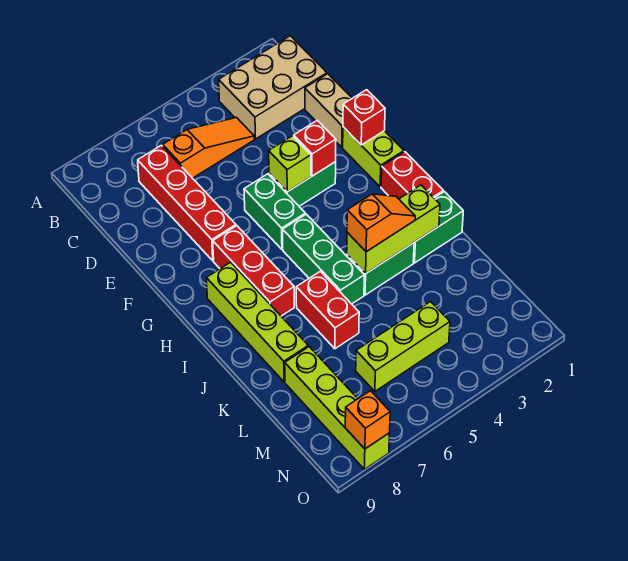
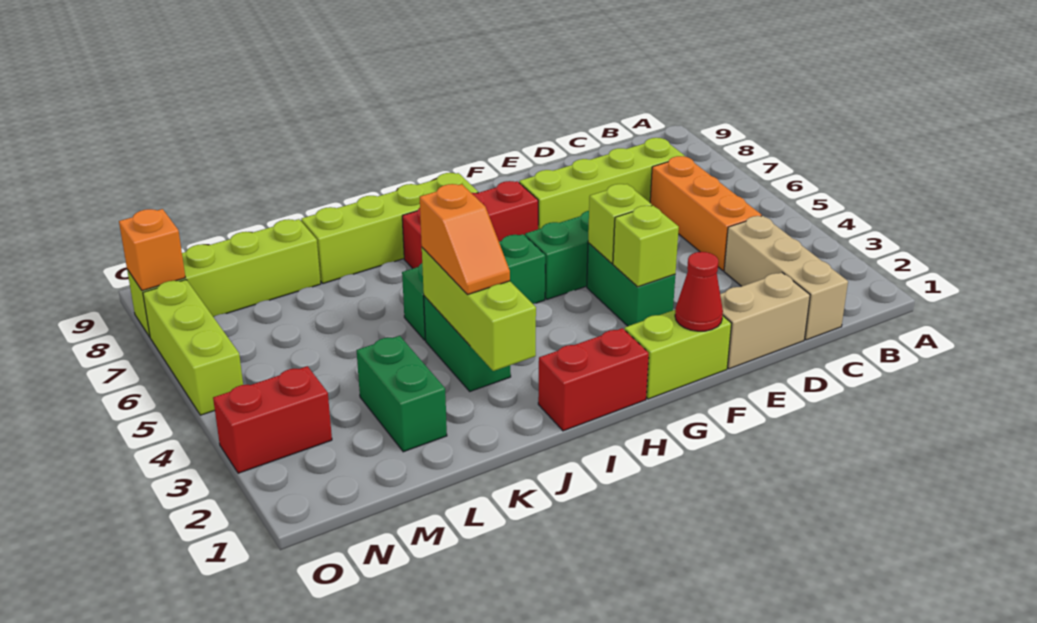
tan brick B1:C3 level 1 -> tan brick C1:C3 level 1
orange slope C4:C6 level 1 top 6 -> orange brick C4:C6 level 1
red brick C7:F7 level 1 -> lime brick C7:F7 level 1
red brick F1 level 2 -> red cone F1 level 2
red brick F3 level 2 -> lime brick F3 level 2
green brick J1:J2 level 1 -> green brick L2:L3 level 1
red brick J6:K6 level 1 -> red brick N3:O3 level 1
lime brick M4:M6 level 1 -> lime brick O5:O7 level 1

